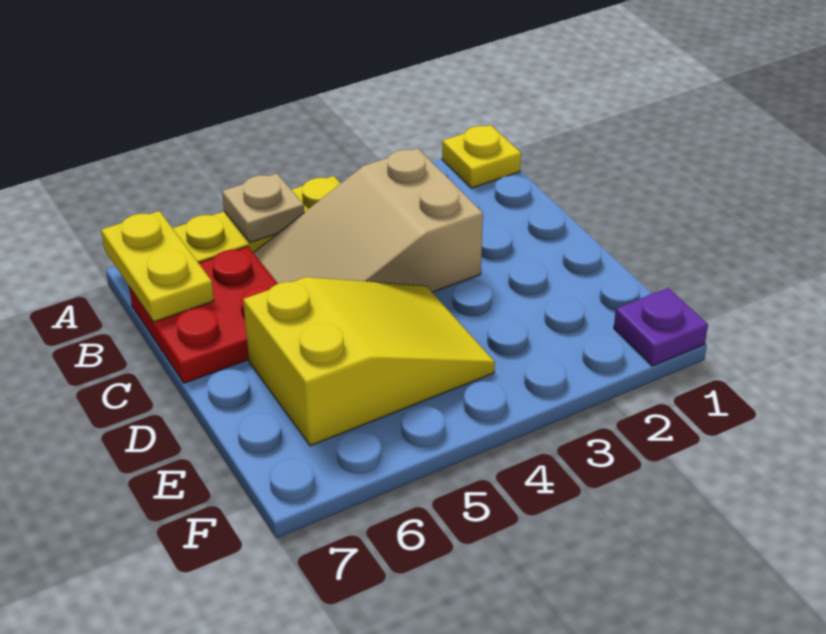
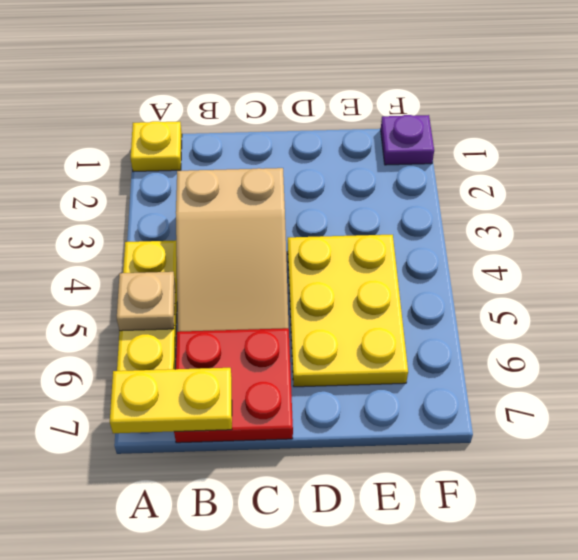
yellow slope D4:E6 level 1 top 6 -> yellow plate D4:E6 level 1

